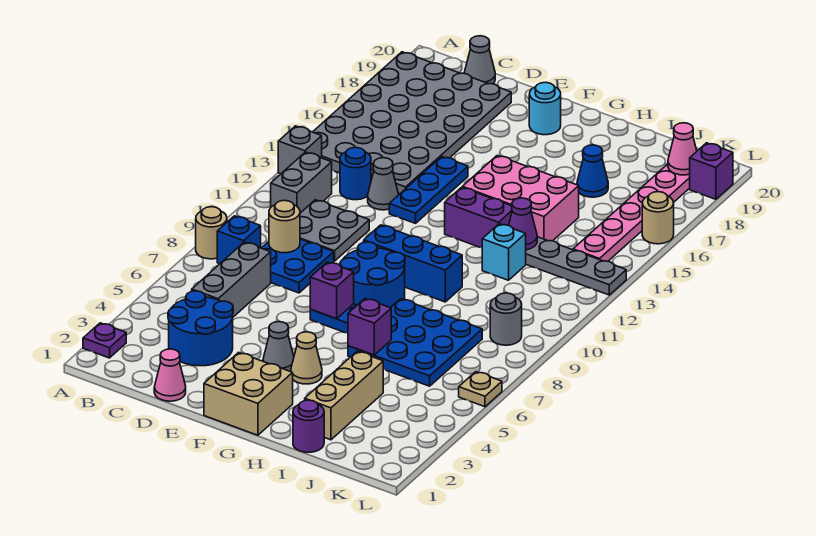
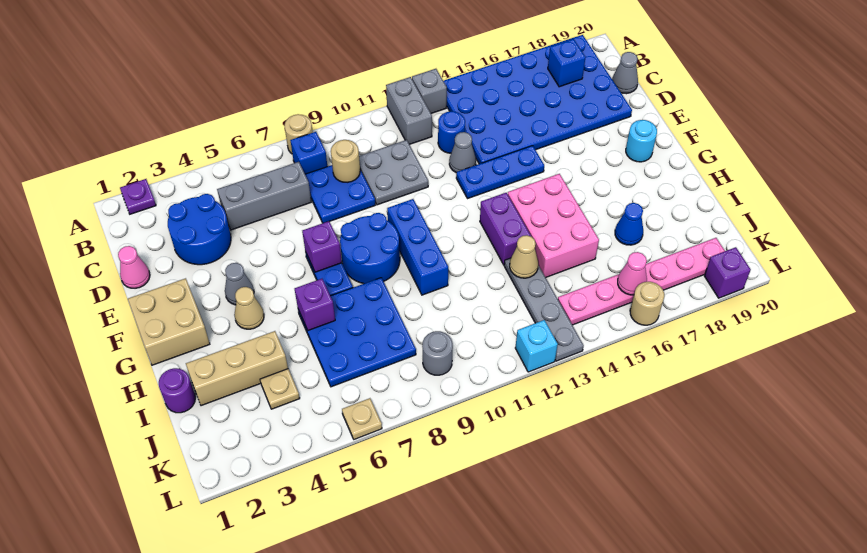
grey plate A14:D19 level 1 -> blue plate A14:D19 level 1
grey brick B11:B12 level 1 -> grey brick A12:B12 level 1
none -> blue brick B18 level 2
cyan brick I12 level 1 -> cyan brick L12 level 1
purple cone I13 level 2 -> tan cone I13 level 2
none -> tan plate J4 level 1
pink cone K19 level 2 -> pink cone K16 level 2

